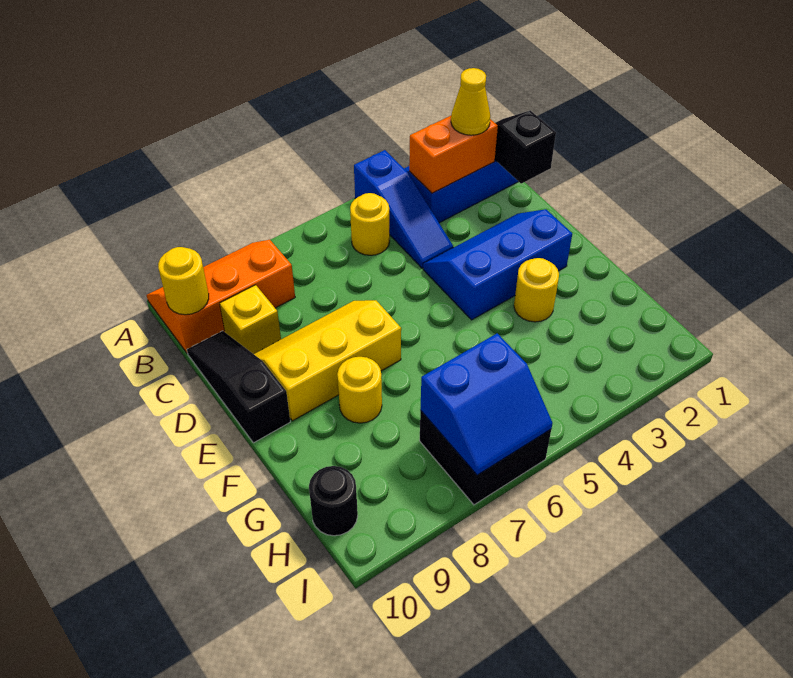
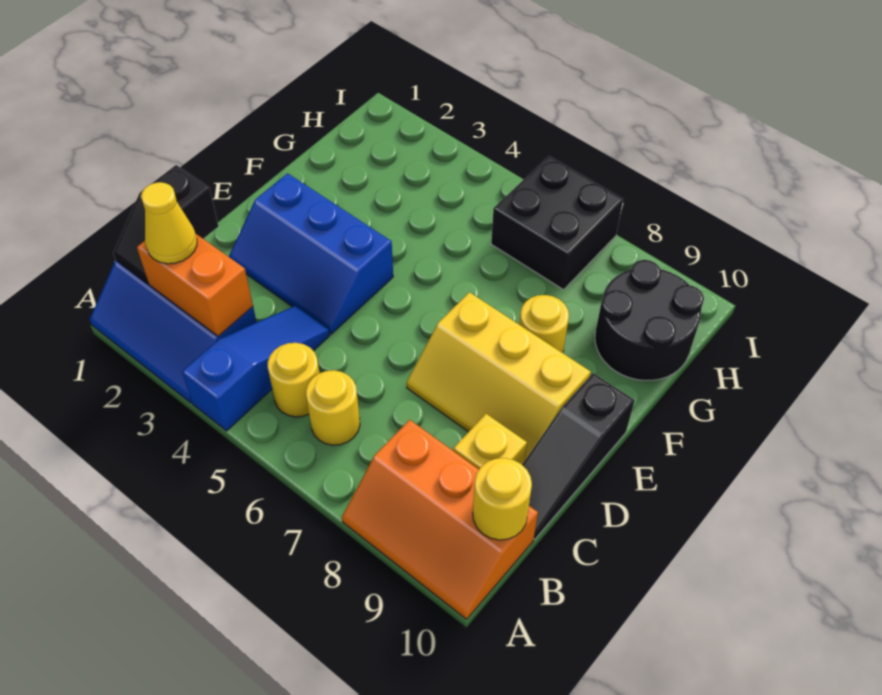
yellow round brick F3 level 1 -> yellow round brick B6 level 1
blue slope H6:I7 level 2 top H -> none
black round brick H10 level 1 -> black round brick G9:H10 level 1

